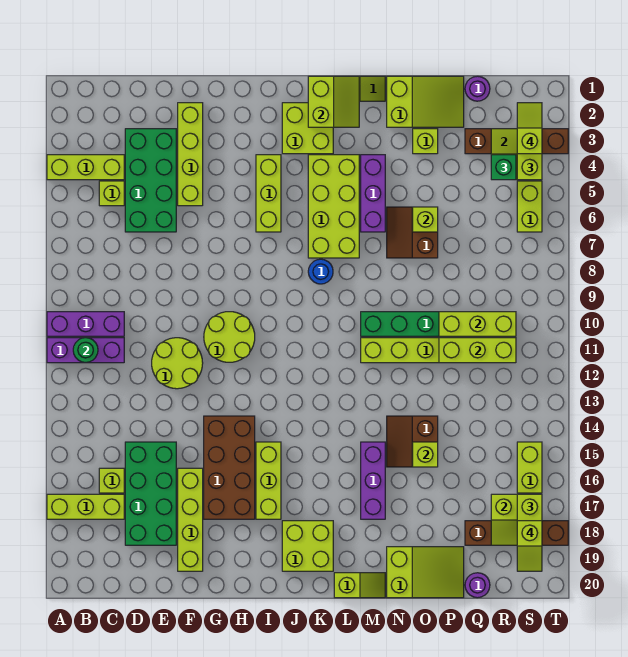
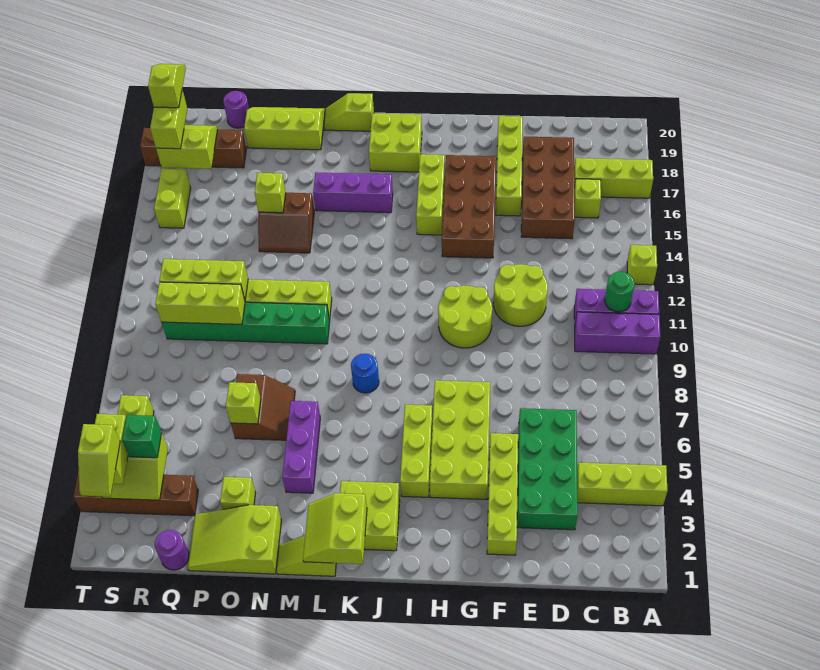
lime brick C5 level 1 -> lime brick A13 level 1
green brick D15:E18 level 1 -> brown brick D15:E18 level 1
lime brick K4:L7 level 1 -> lime brick G4:H7 level 1
purple brick M15:M17 level 1 -> purple brick K16:M16 level 1
brown slope N14:O15 level 1 top O -> brown slope N14:O15 level 1 top 15
lime slope N19:P20 level 1 top N -> lime slope N19:P20 level 1 top 19

